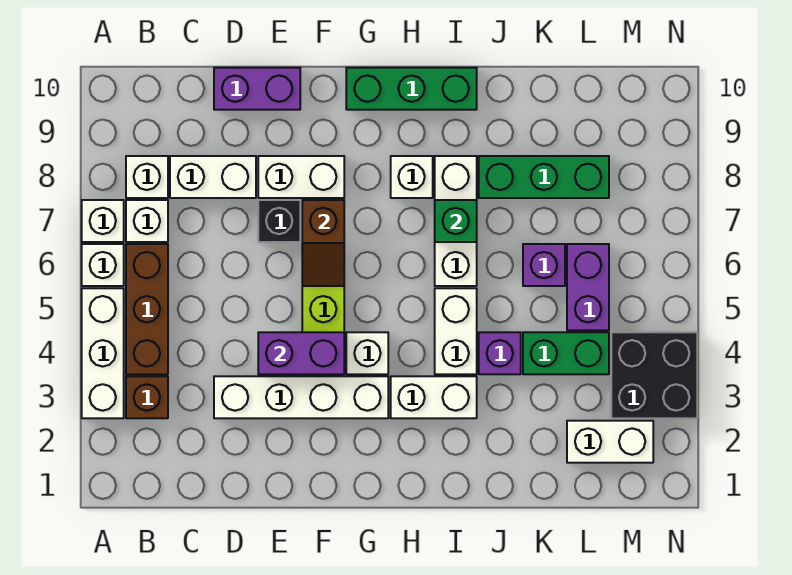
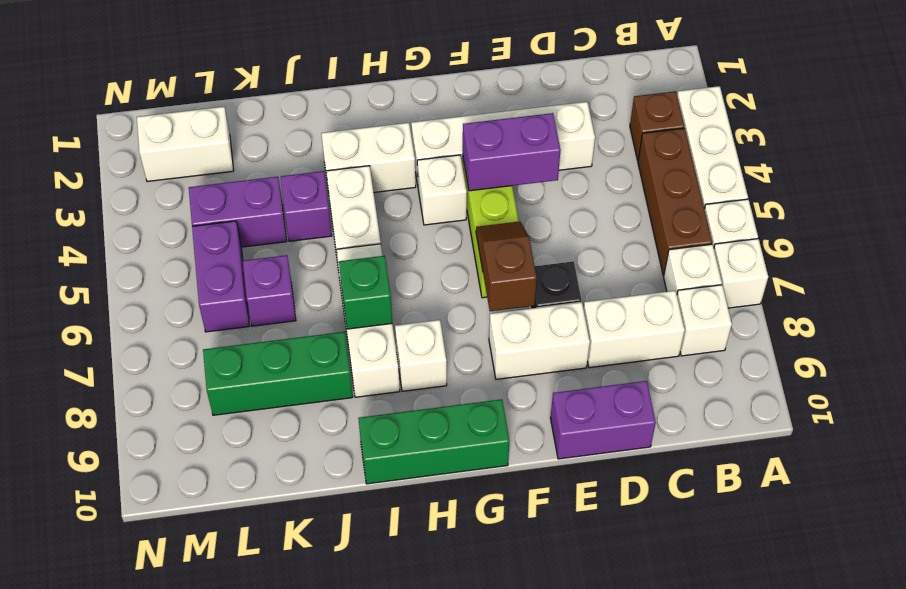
green brick K4:L4 level 1 -> purple brick K4:L4 level 1
black brick M3:N4 level 1 -> none

